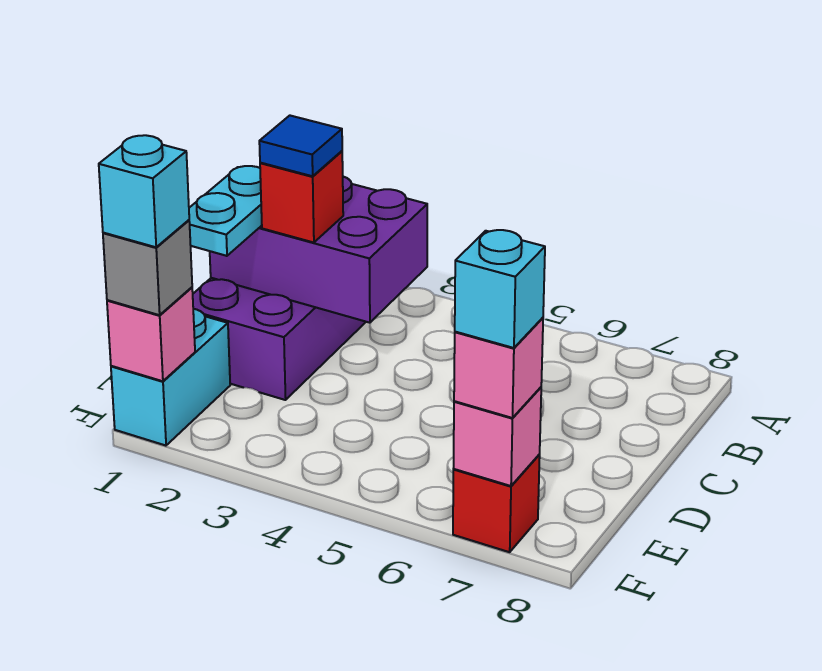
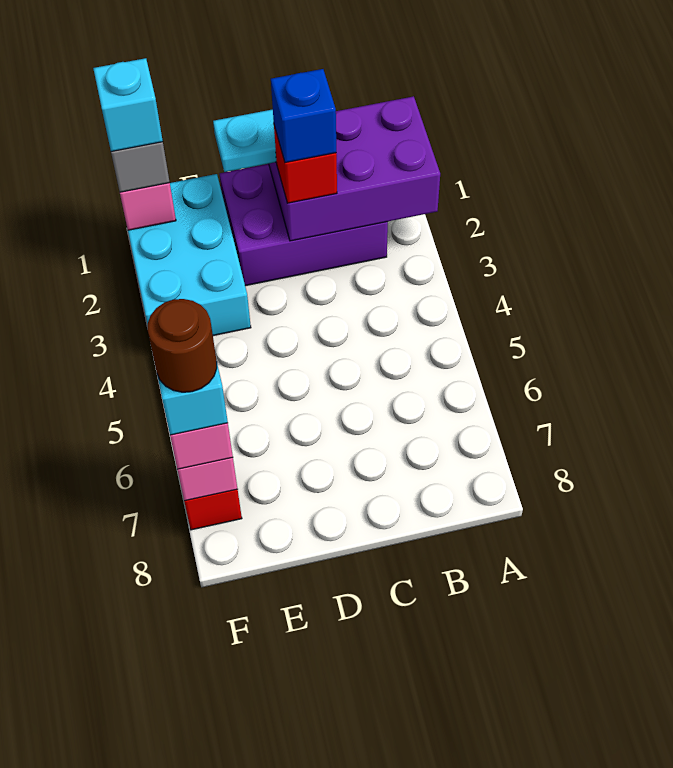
purple brick B1:C3 level 2 -> purple brick A1:C2 level 2
blue tile C2 level 4 -> blue brick C2 level 4
cyan brick E1:F1 level 1 -> cyan brick E1:F3 level 1
none -> brown round brick F7 level 5

